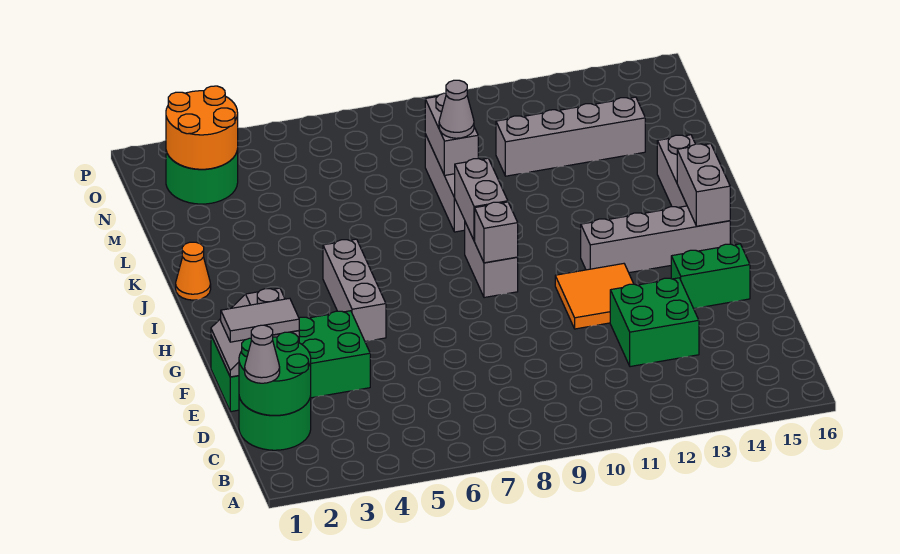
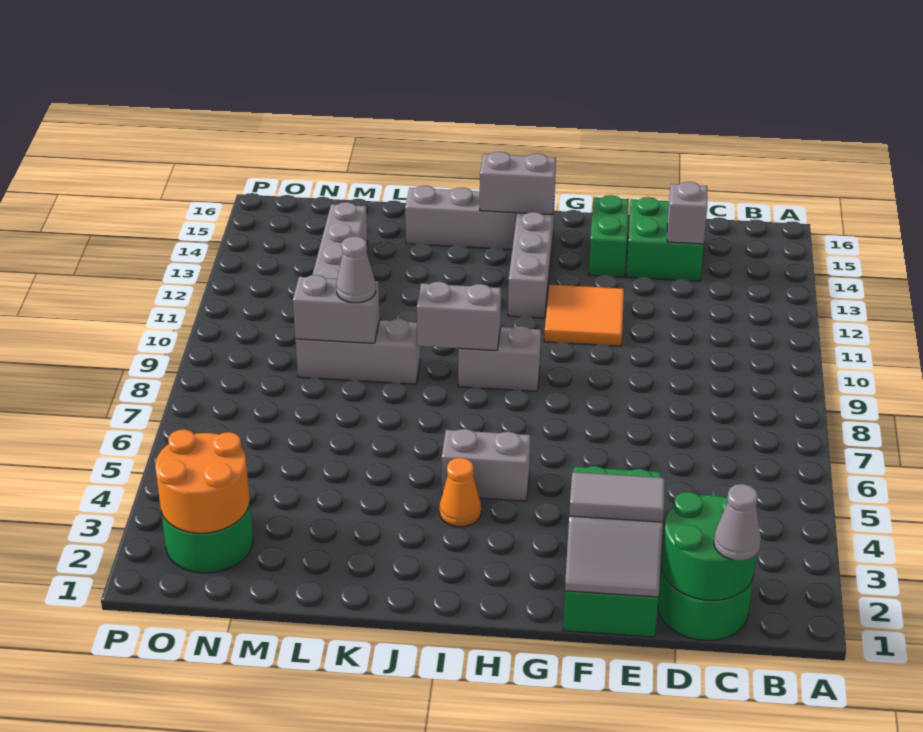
green brick D12:E13 level 1 -> green brick D14:E15 level 1
grey tile E1:E2 level 3 -> grey tile E2:F2 level 3
grey brick G5:I5 level 1 -> grey brick H5:I5 level 1
grey brick H9 level 2 -> grey brick D14 level 2
orange cone J1 level 1 -> orange cone I4 level 1

